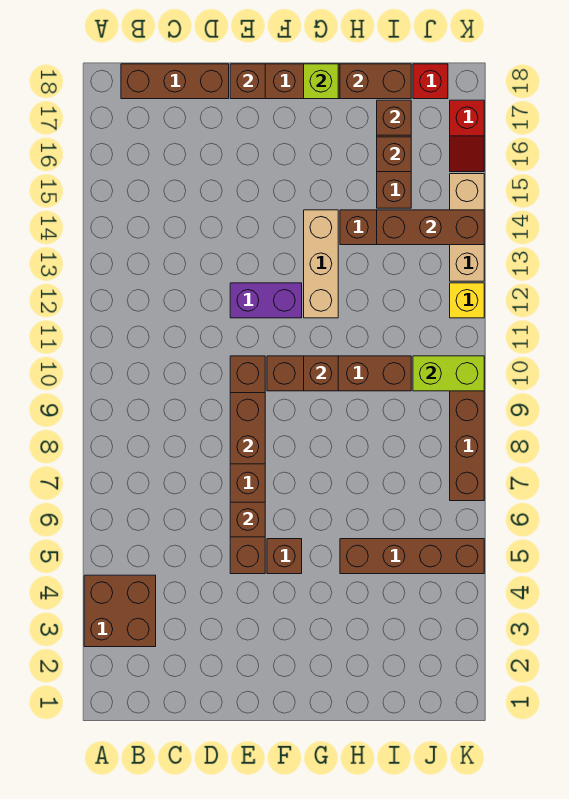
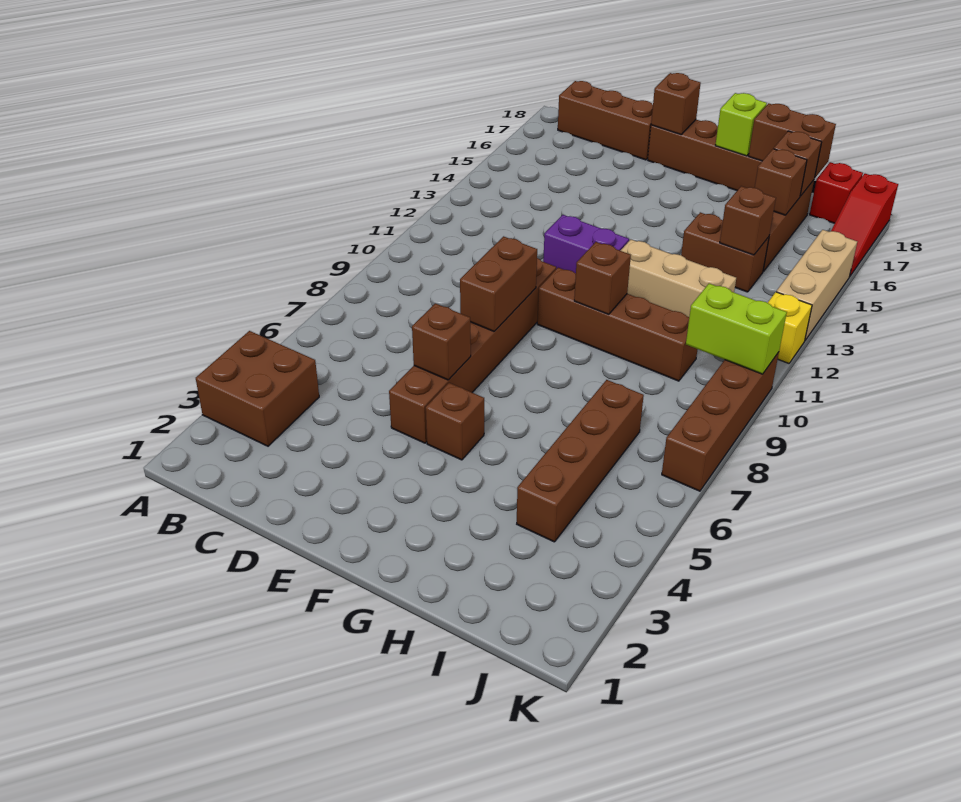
tan brick G12:G14 level 1 -> tan brick G12:I12 level 1
brown brick H5:K5 level 1 -> brown brick I4:I7 level 1
brown brick I14:K14 level 2 -> brown brick I14 level 2
red slope K16:K17 level 1 top 17 -> red slope K16:K18 level 1 top 18

